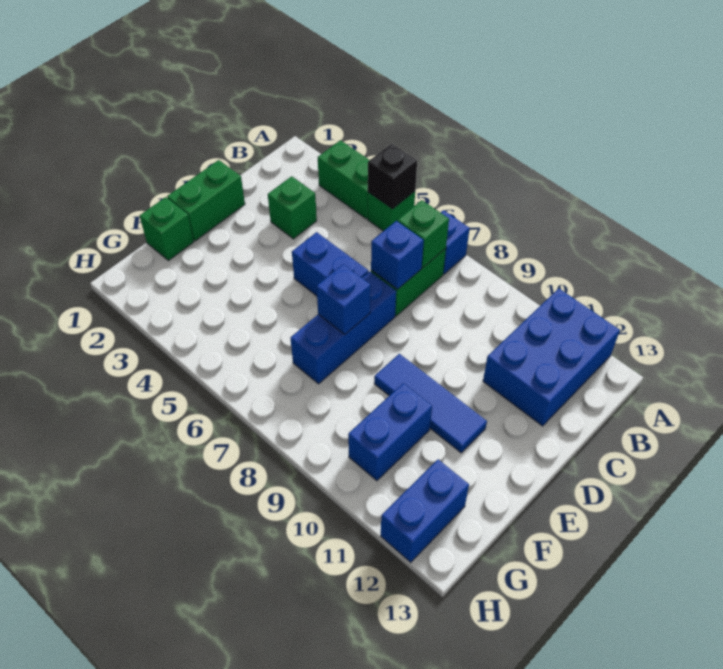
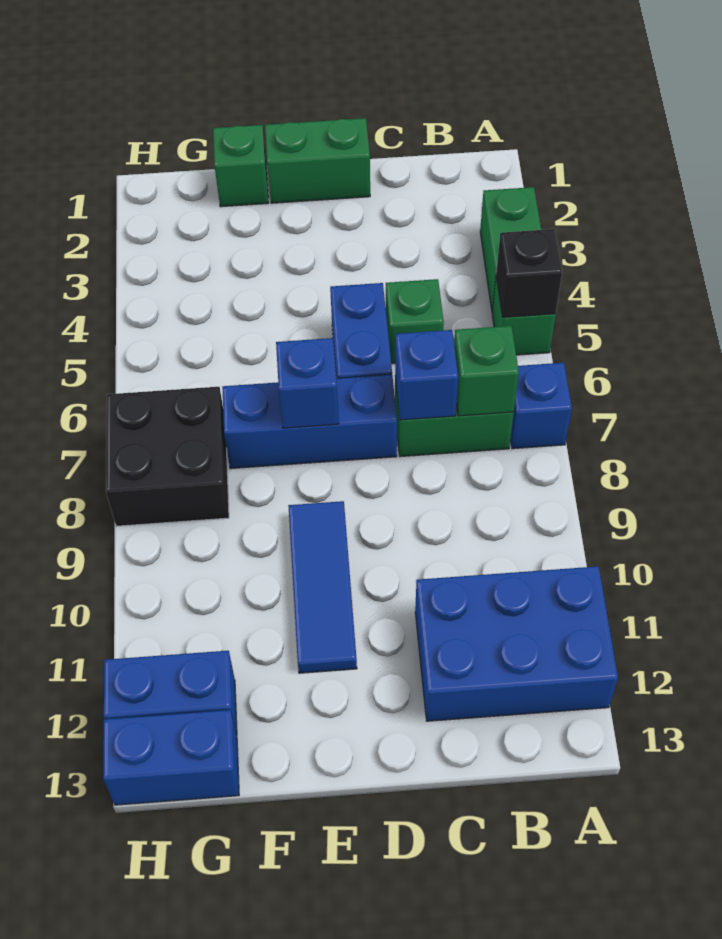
green brick C3 level 1 -> green brick C5 level 1
blue brick F10:G10 level 1 -> blue brick G13:H13 level 1
none -> black brick G7:H8 level 1

